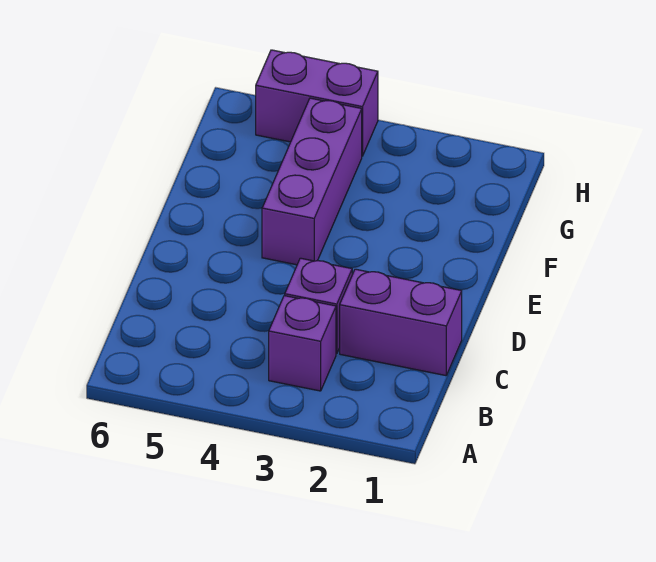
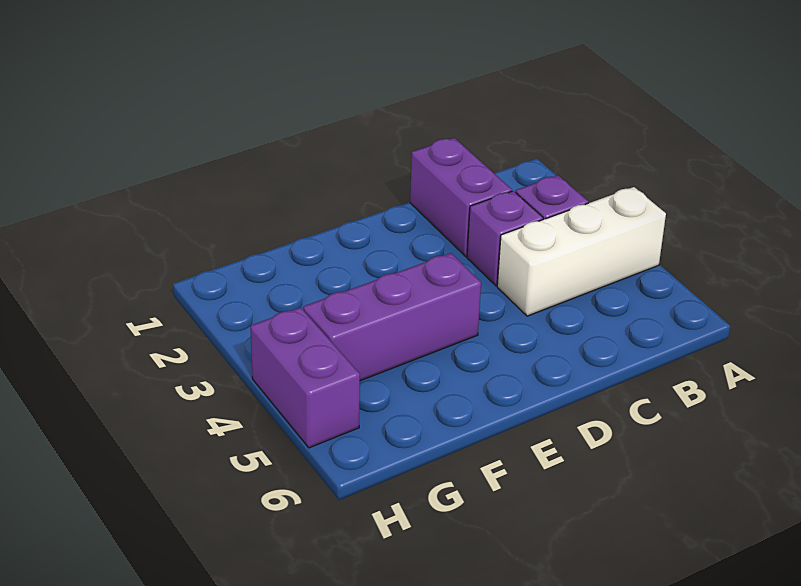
none -> white brick A4:C4 level 1

